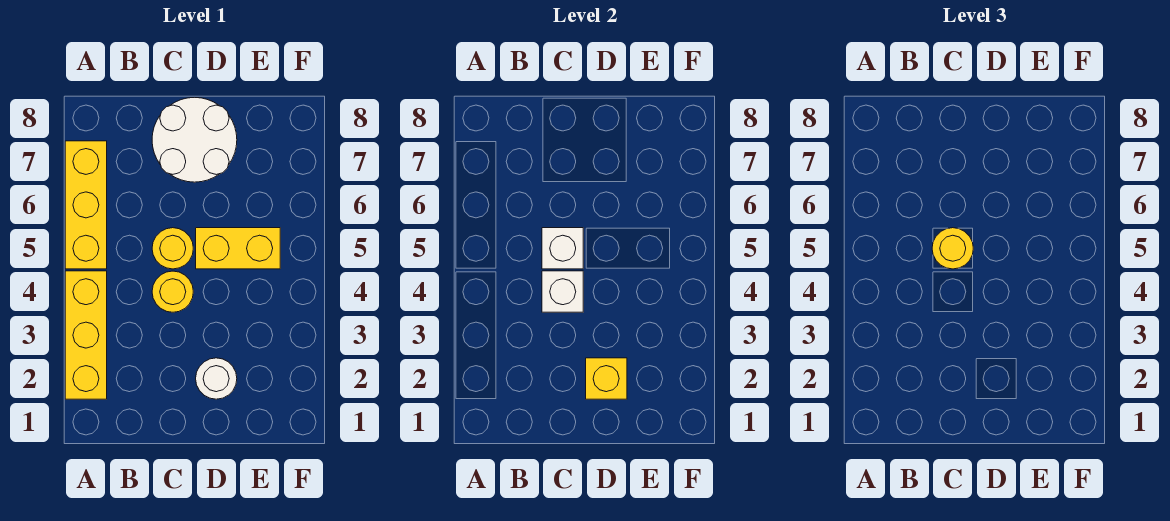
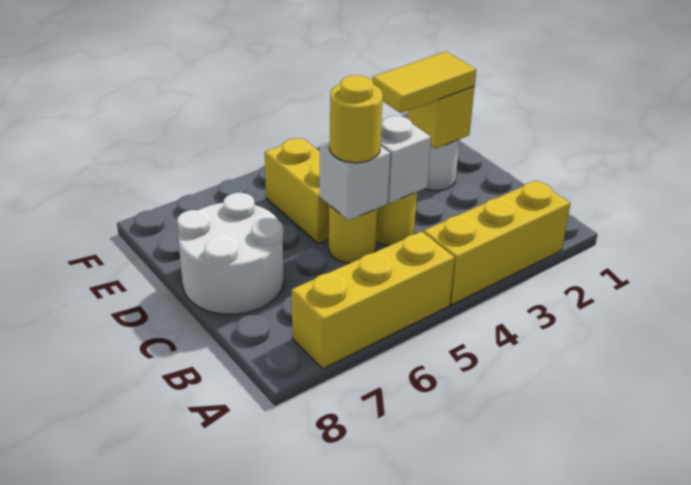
none -> yellow tile D2:D3 level 3

